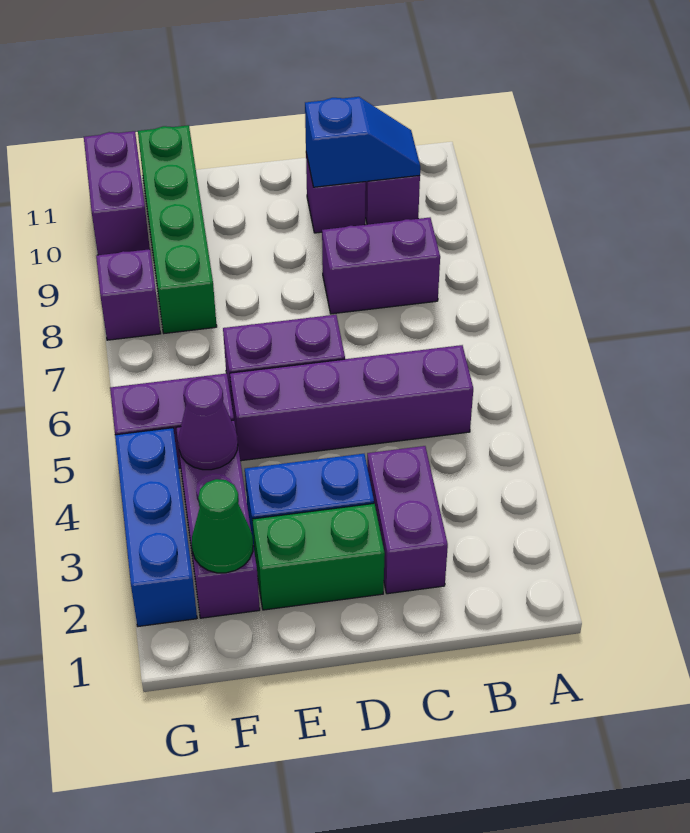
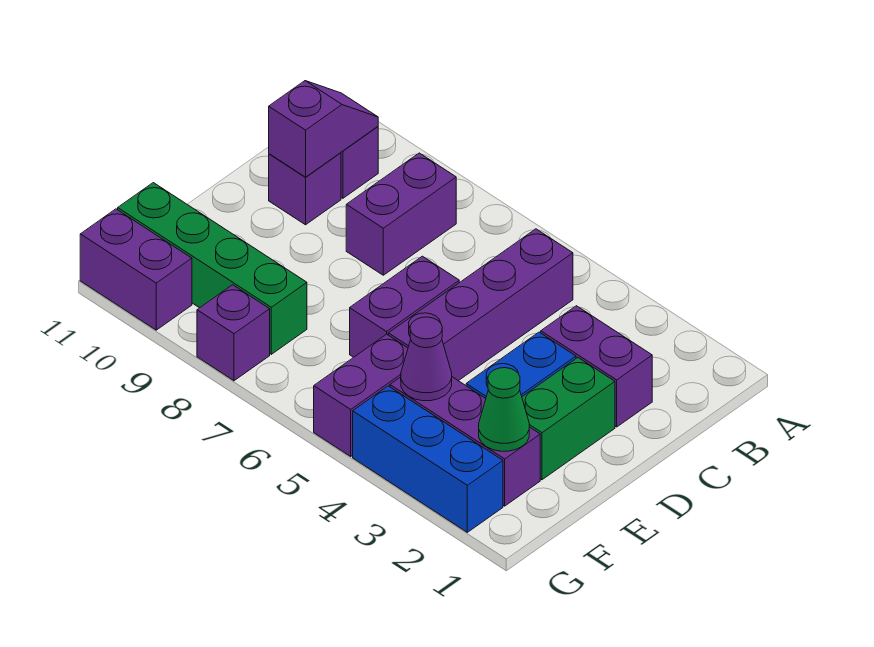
blue slope B10:C10 level 2 top C -> purple slope B10:C10 level 2 top C

